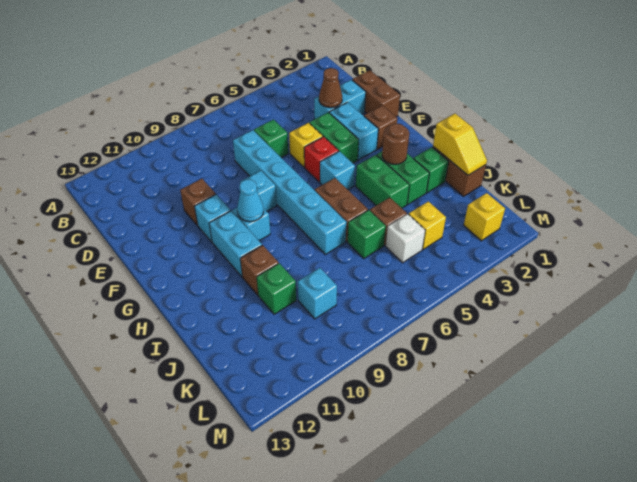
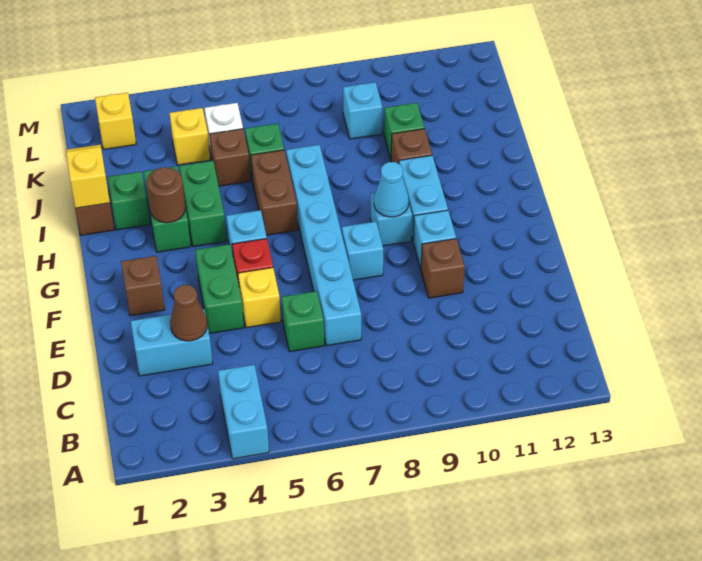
brown brick D1:E1 level 1 -> none
cyan brick E3:F3 level 1 -> cyan brick A4:B4 level 1

